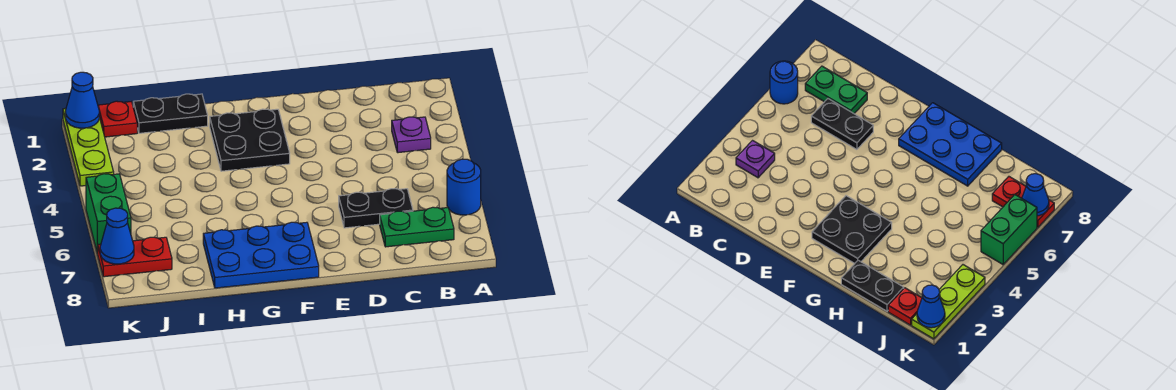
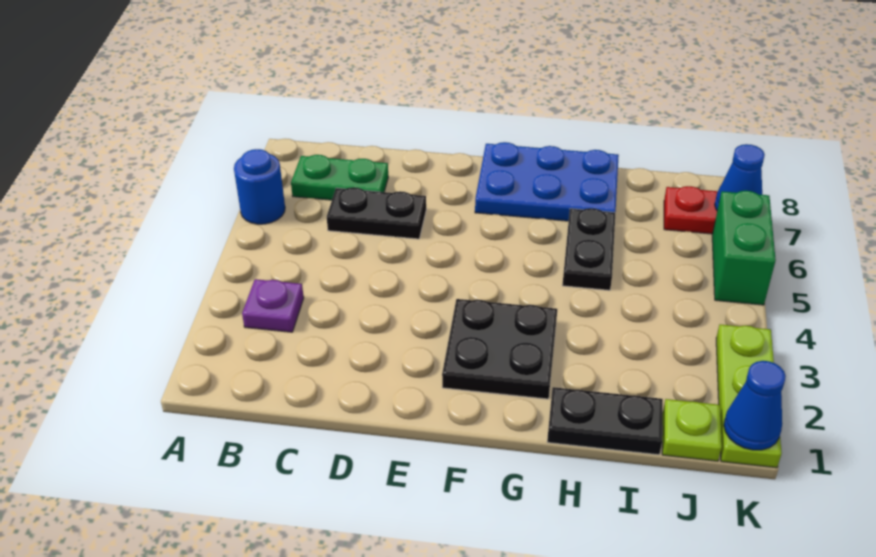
none -> black plate H5:H6 level 1
red plate J1 level 1 -> lime plate J1 level 1

